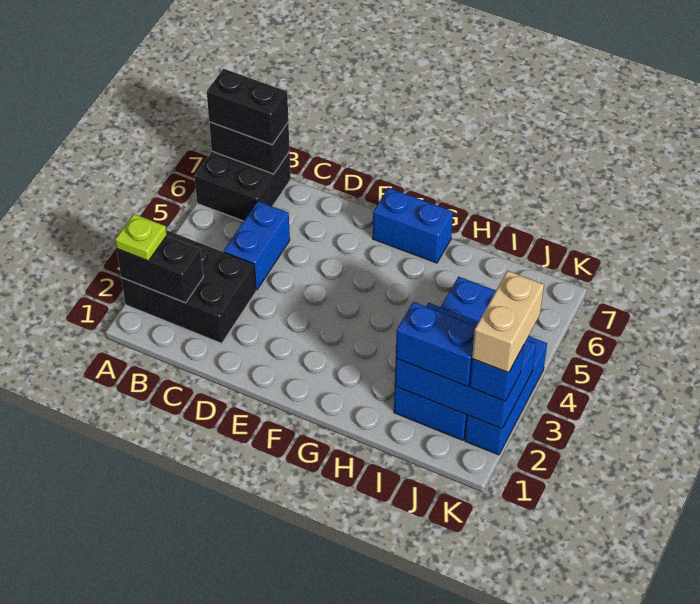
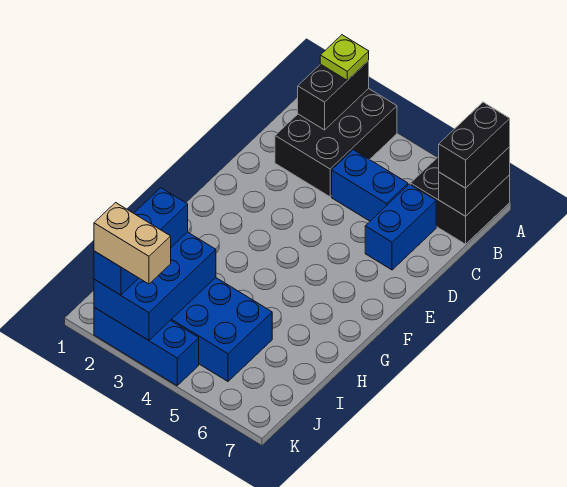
blue brick F7:G7 level 1 -> blue brick C6:D6 level 1

